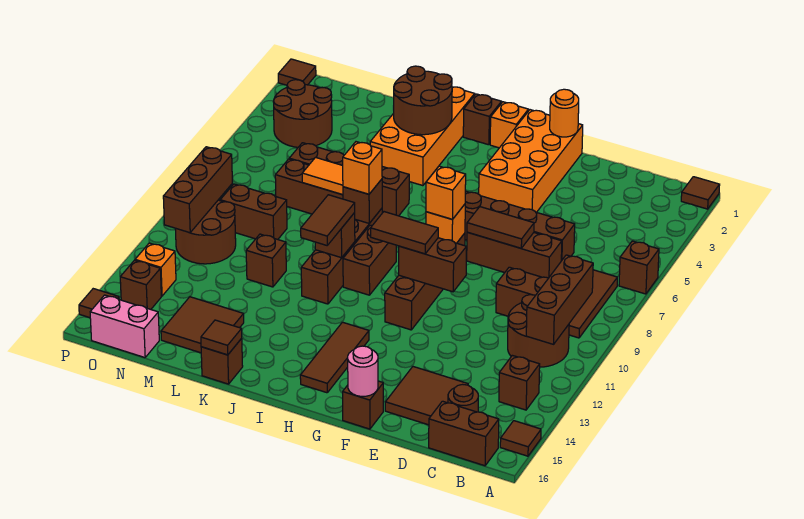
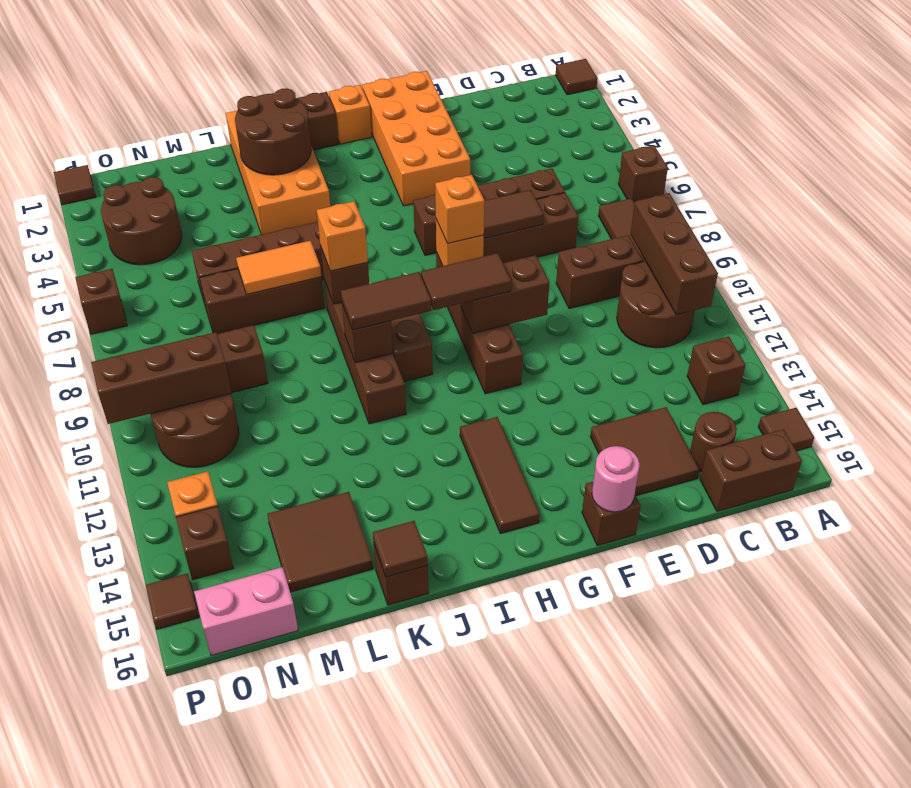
orange round brick F1 level 2 -> none
brown tile J10:J11 level 3 -> brown tile I10:J10 level 3
brown brick L11 level 1 -> brown brick P6 level 1
brown brick O9:O11 level 2 -> brown brick N10:P10 level 2

